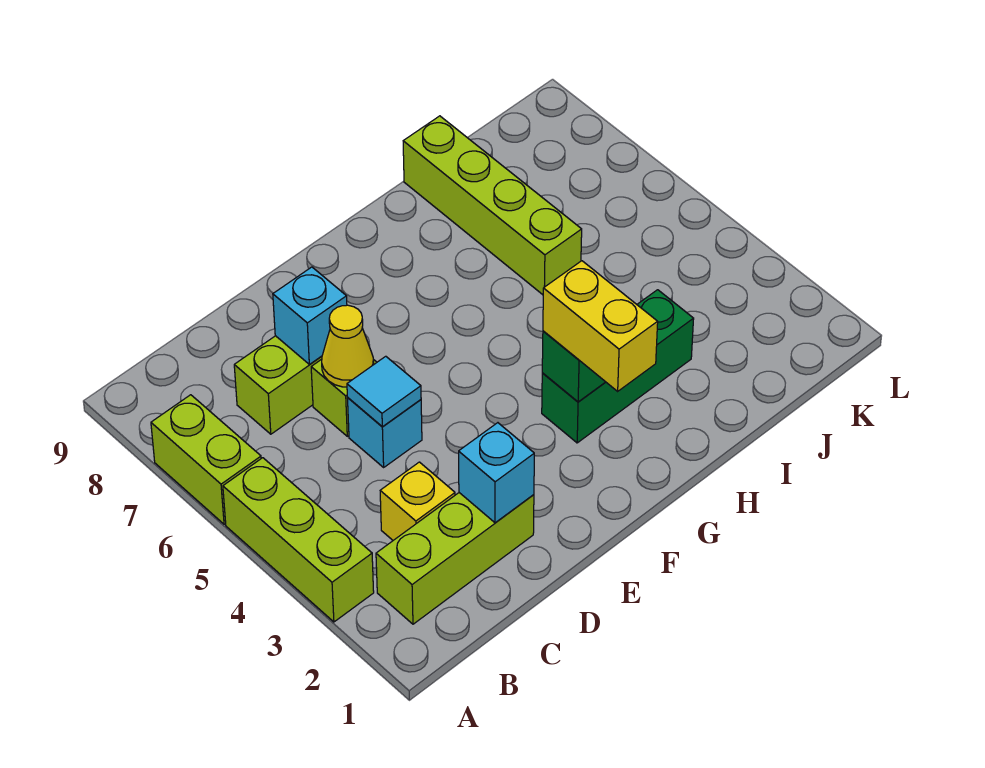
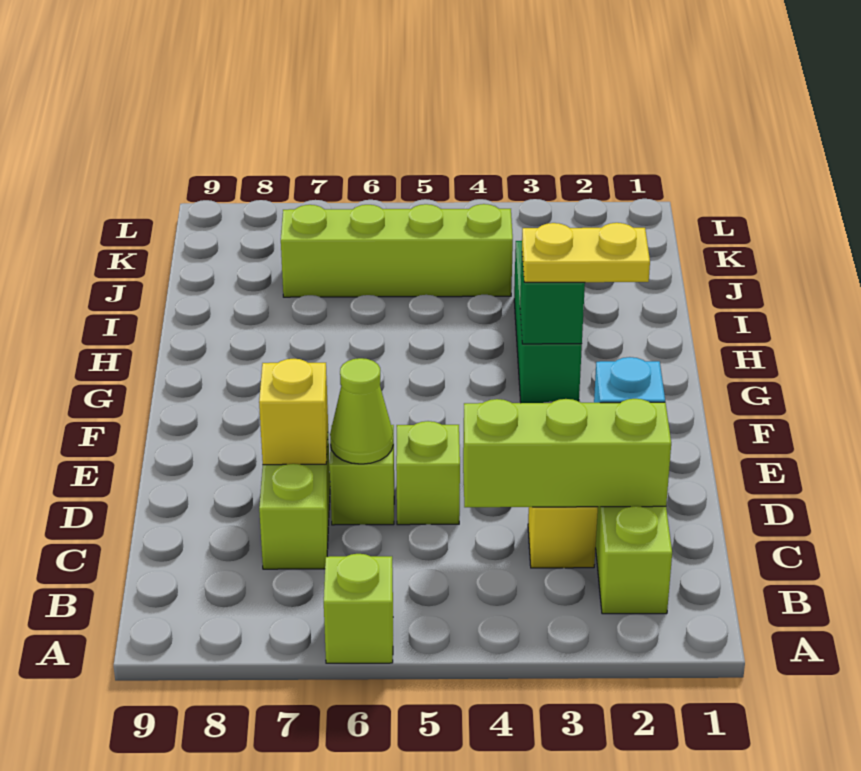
lime brick A3:A5 level 1 -> lime brick C2:C4 level 2
lime brick A6:A7 level 1 -> lime brick A6 level 1
cyan brick D5 level 1 -> lime brick D5 level 1
cyan tile D5 level 2 -> none
yellow cone D6 level 2 -> lime cone D6 level 2
cyan brick D7 level 2 -> yellow brick D7 level 2
yellow brick G2:G3 level 3 -> yellow plate G2:G3 level 3
lime brick I6:I9 level 1 -> lime brick J4:J7 level 1

